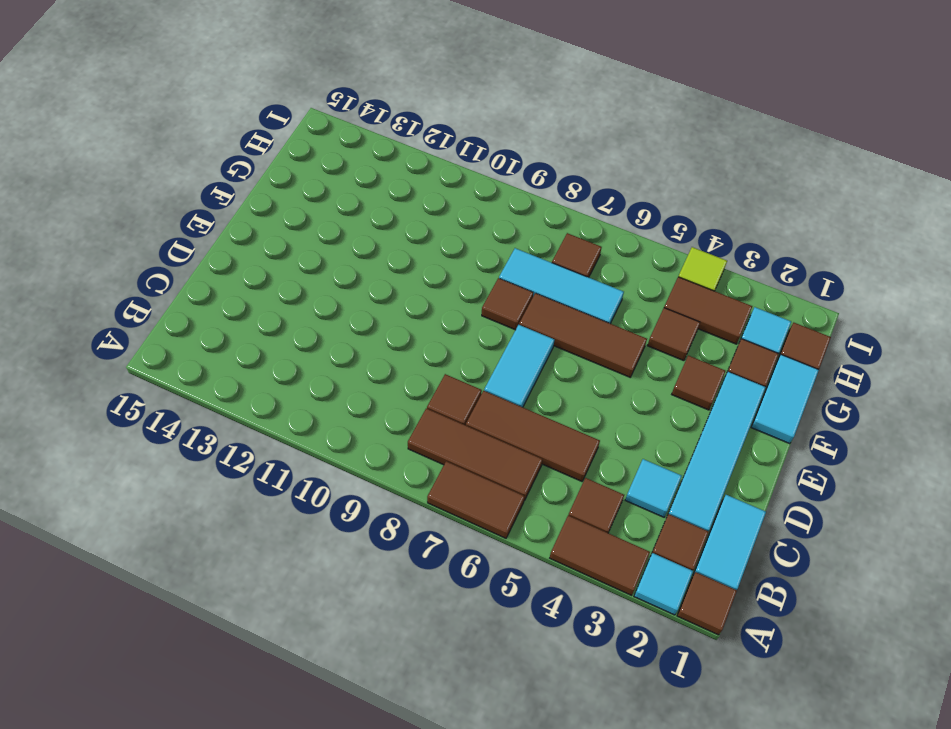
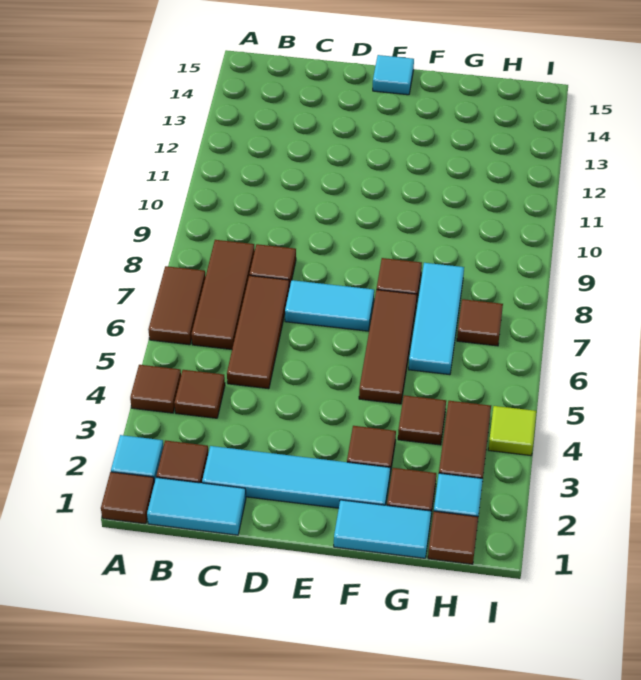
brown tile A3:A4 level 1 -> brown tile A4 level 1
cyan tile C3 level 1 -> cyan tile E15 level 1

